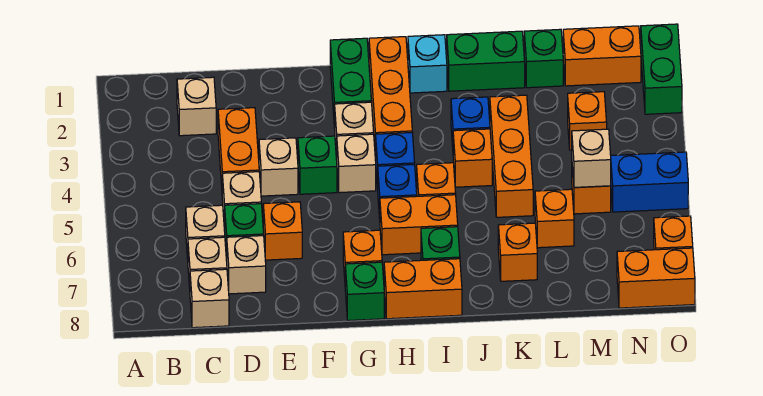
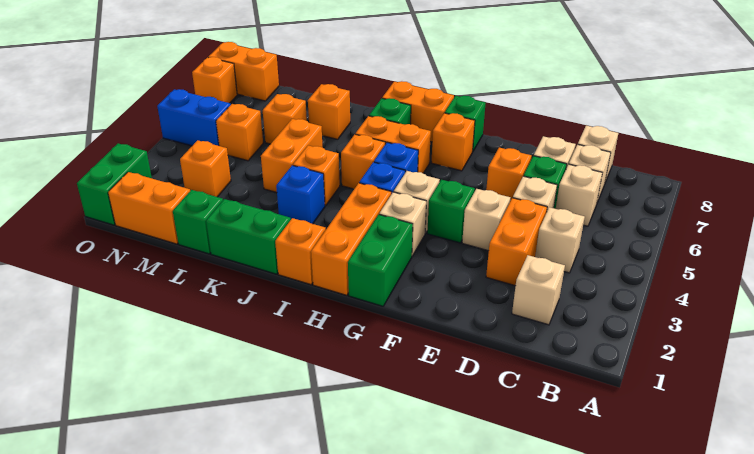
cyan brick I1 level 1 -> orange brick I1 level 1
orange brick K3:K5 level 1 -> orange brick K4:K5 level 1
tan brick M5 level 2 -> tan brick C4 level 1

